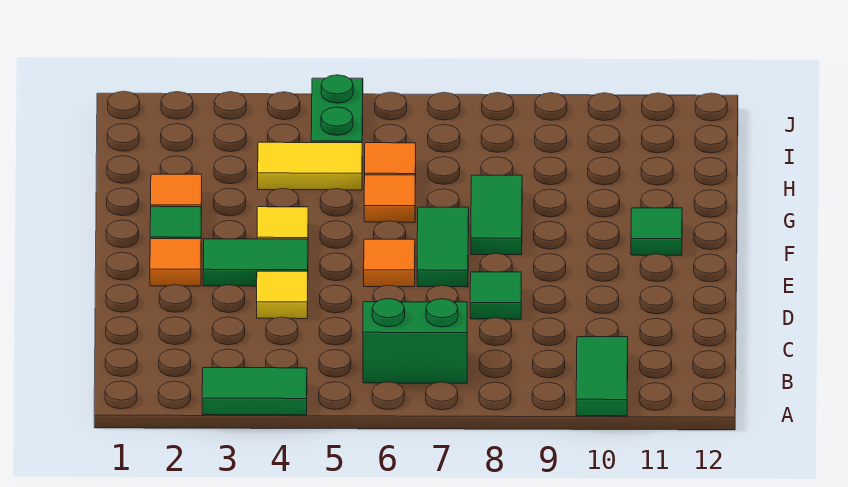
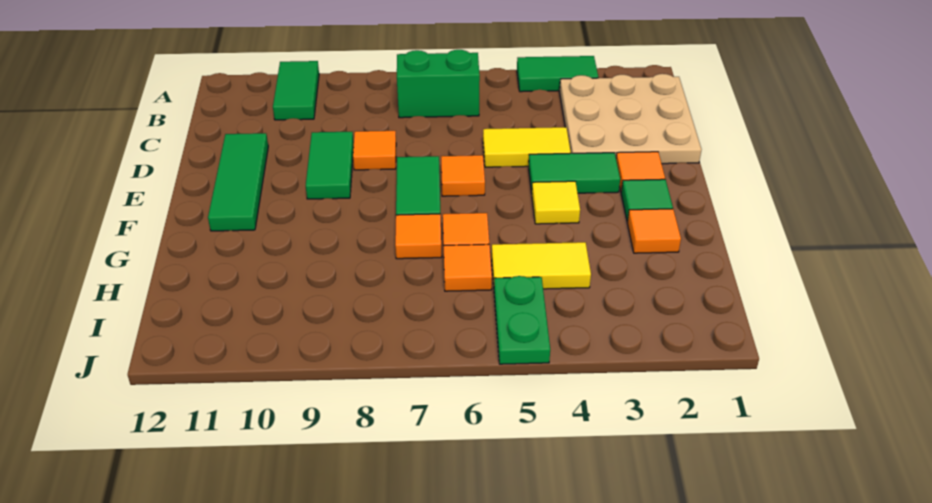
none -> tan plate B1:D3 level 1
yellow tile D4 level 1 -> yellow tile D4:D5 level 1
green tile D8 level 1 -> orange tile D8 level 1
green tile F8:G8 level 1 -> green tile D9:E9 level 1
green tile F11 level 1 -> green tile D11:F11 level 1
none -> orange tile G7 level 1

